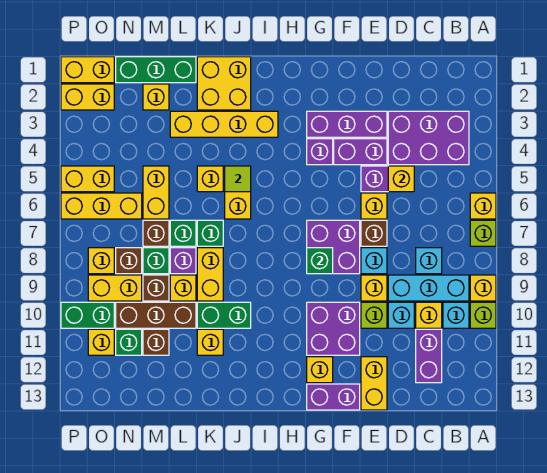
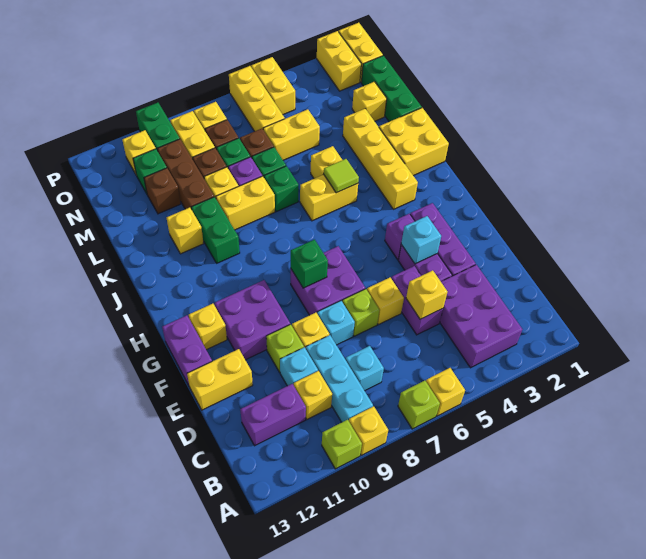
cyan brick B10 level 1 -> cyan brick F4 level 2
brown brick E7 level 1 -> lime brick E7 level 1

